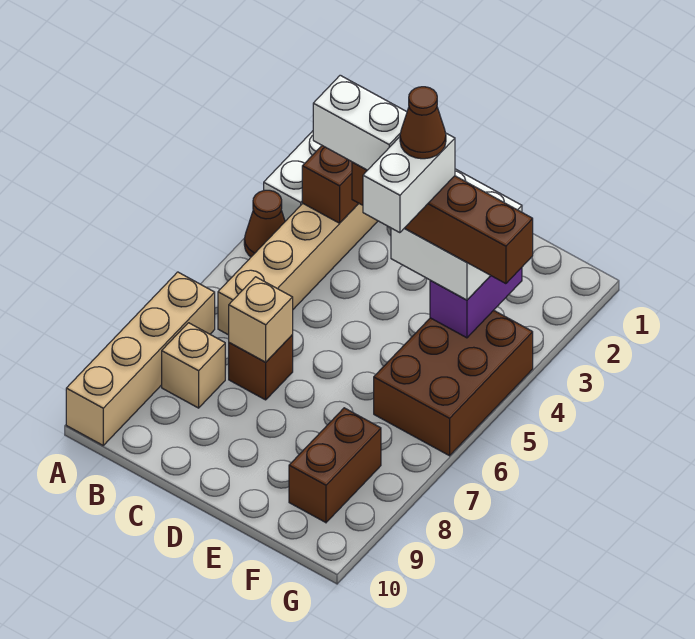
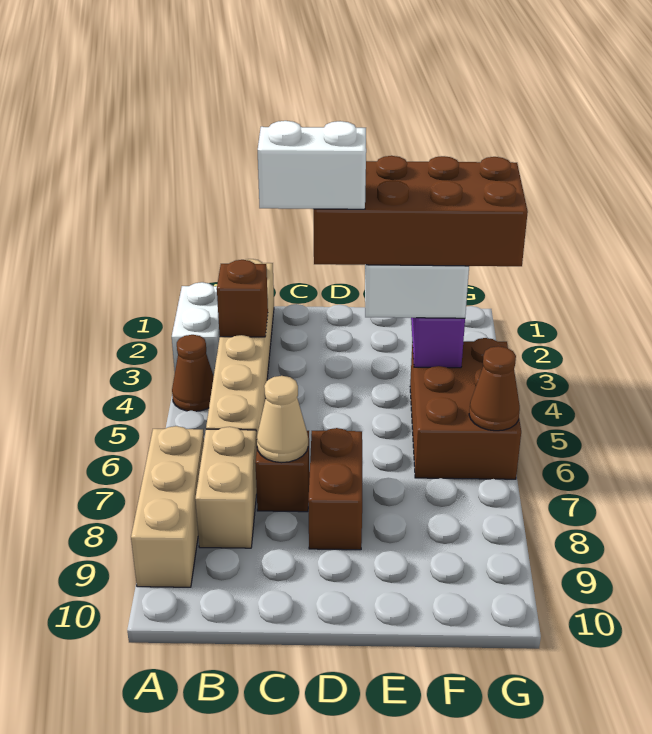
tan brick A7:A10 level 1 -> tan brick A7:A9 level 1
tan brick B8 level 1 -> tan brick B7:B8 level 1
tan brick C7 level 2 -> tan cone C7 level 2
brown brick D4:G4 level 4 -> brown brick D3:G4 level 4
white brick E4:E5 level 5 -> none
brown cone E4 level 6 -> brown cone G6 level 2
brown brick F8:F9 level 1 -> brown brick D7:D8 level 1

